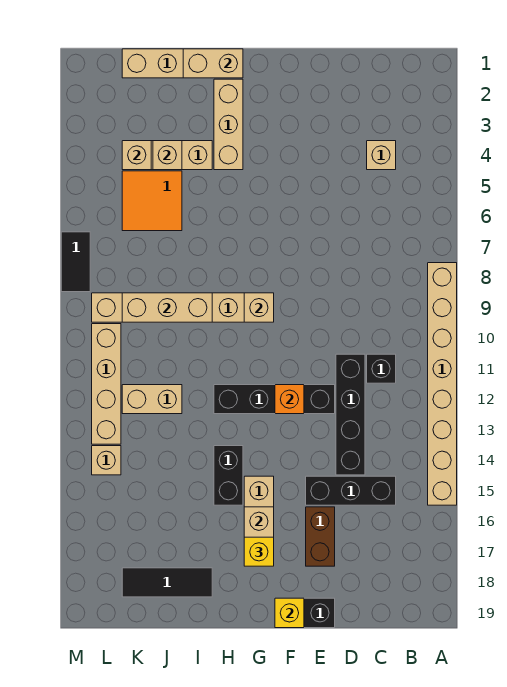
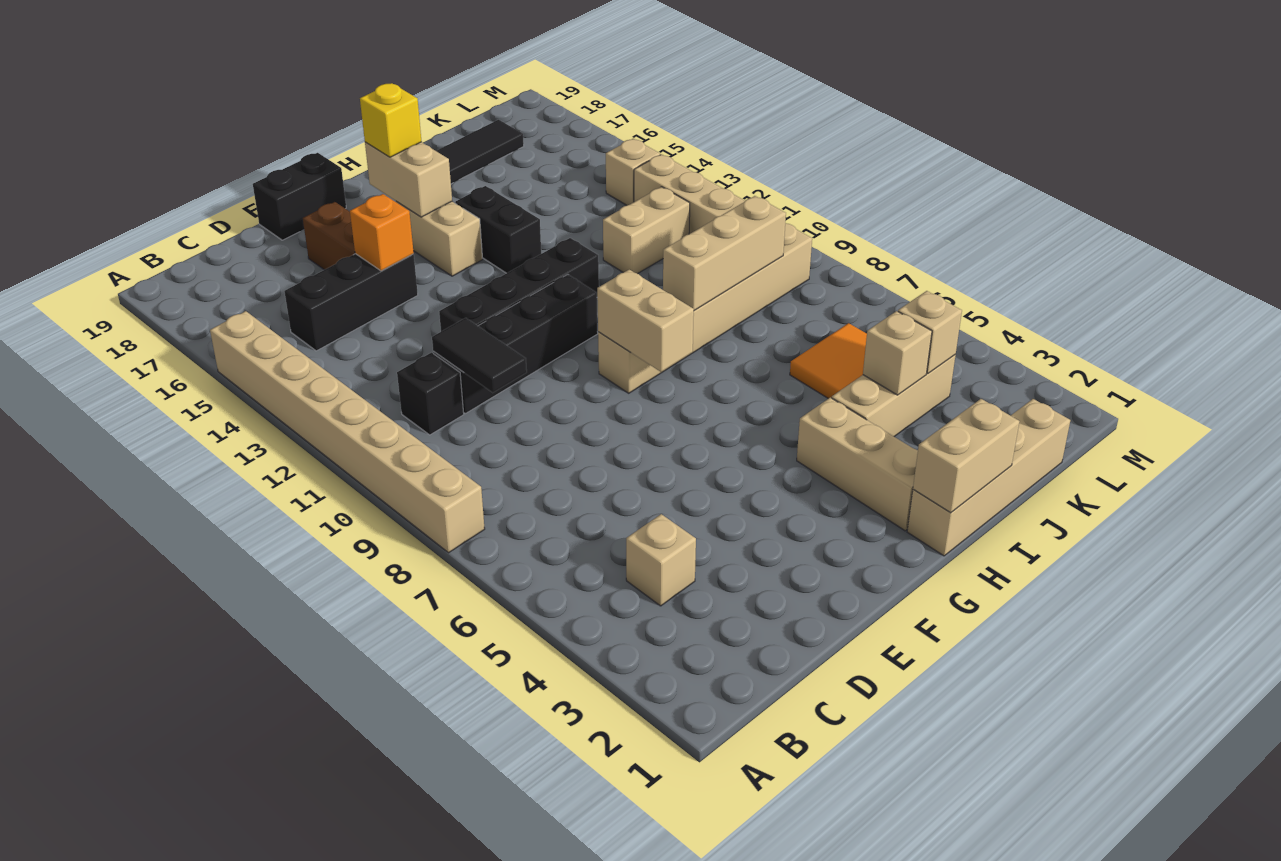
black brick D11:D14 level 1 -> black brick D11:G11 level 1
orange brick F12 level 2 -> orange brick E15 level 2
yellow brick F19 level 2 -> none
tan brick G9 level 2 -> tan brick G8:G9 level 2
black tile M7:M8 level 1 -> black tile D10:D11 level 2

